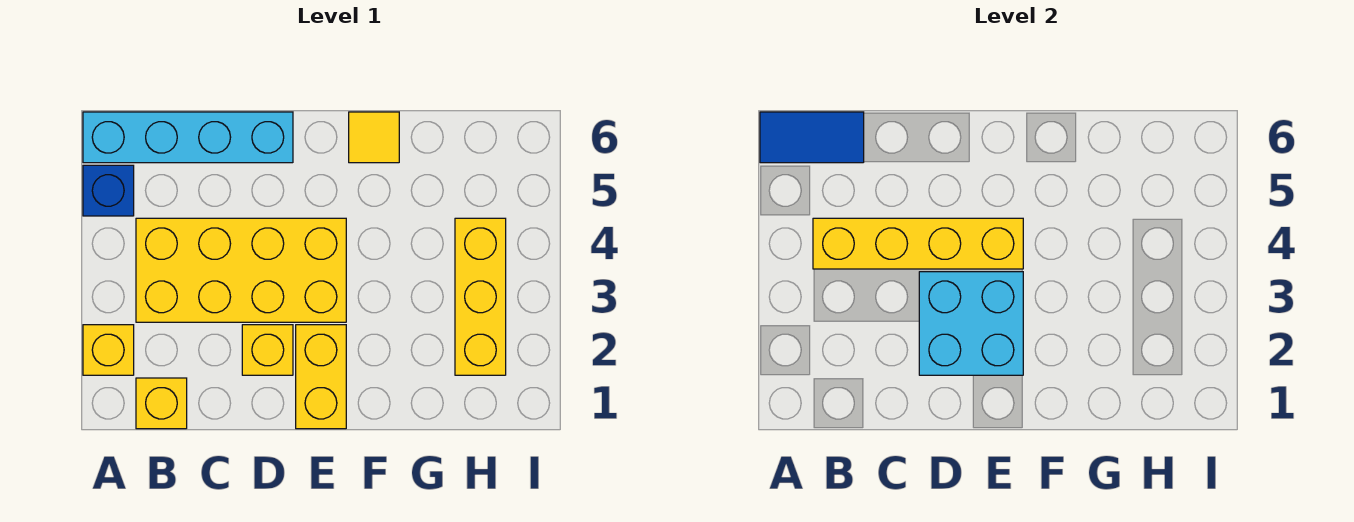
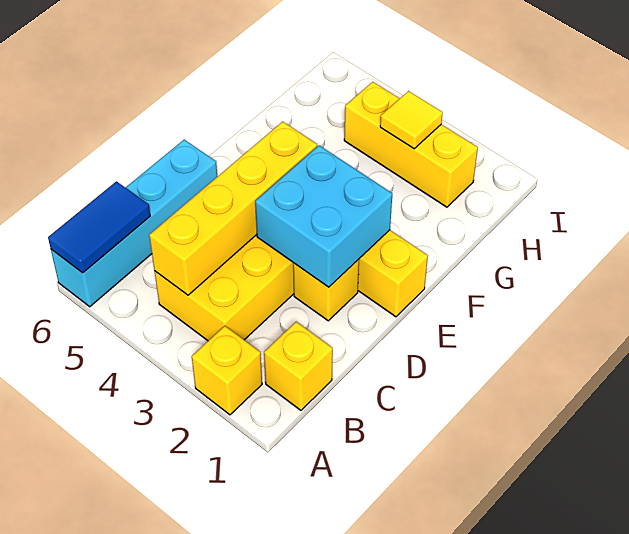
blue brick A5 level 1 -> none
yellow tile F6 level 1 -> yellow tile H3 level 2

